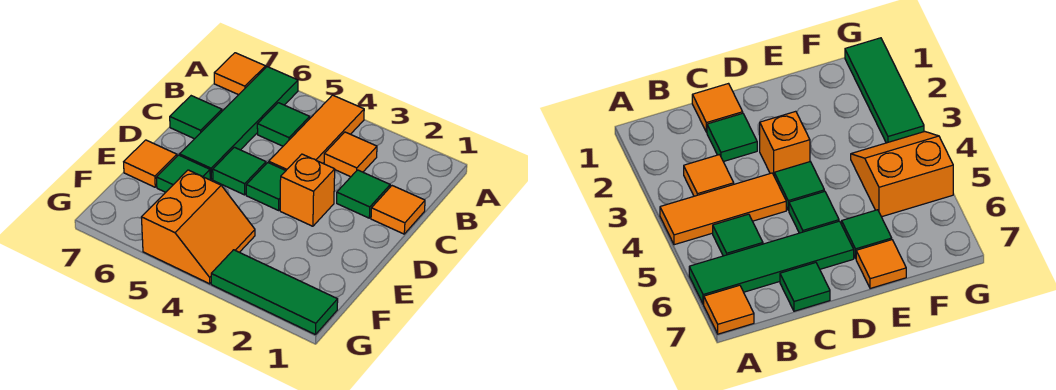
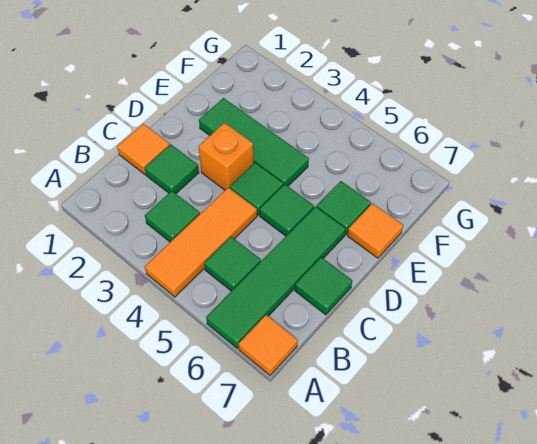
orange tile B3 level 1 -> green tile B3 level 1
orange slope F4:G5 level 1 top 5 -> none
green tile G1:G3 level 1 -> green tile E2:E4 level 1

